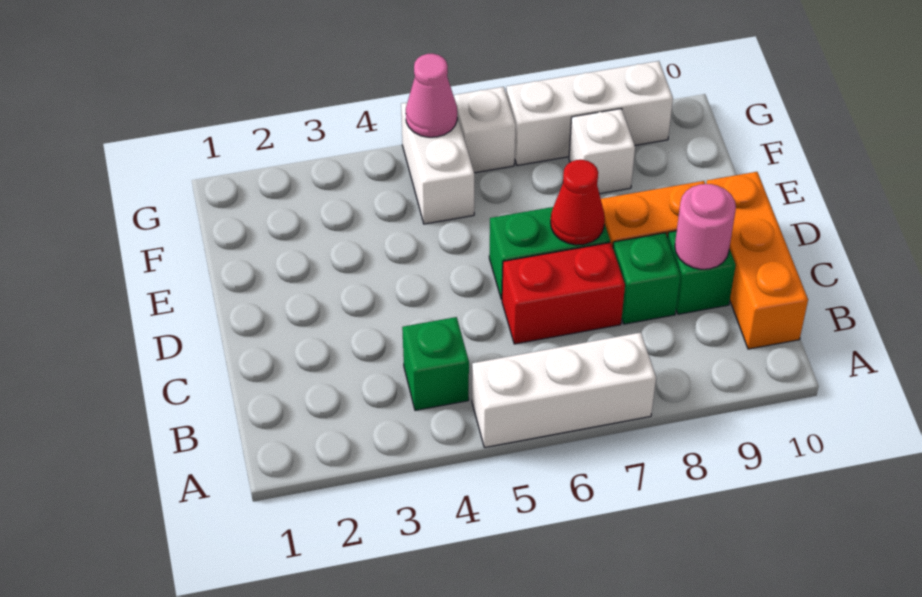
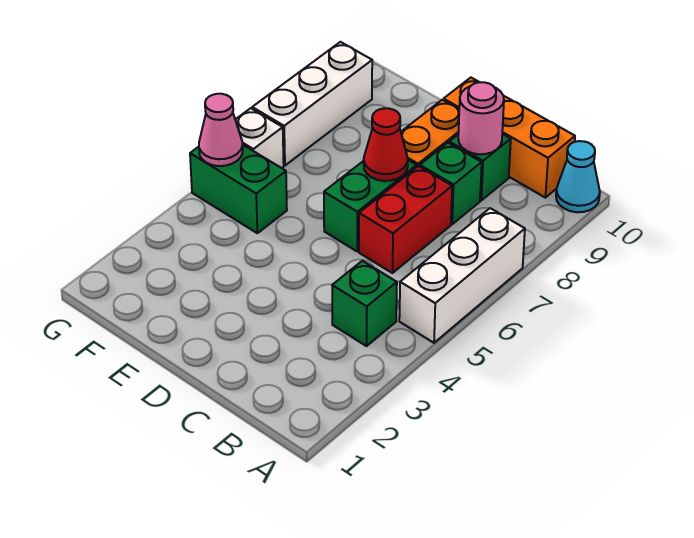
none -> cyan cone A10 level 1
white brick F5:G5 level 1 -> green brick F5:G5 level 1
white brick F8 level 1 -> none

